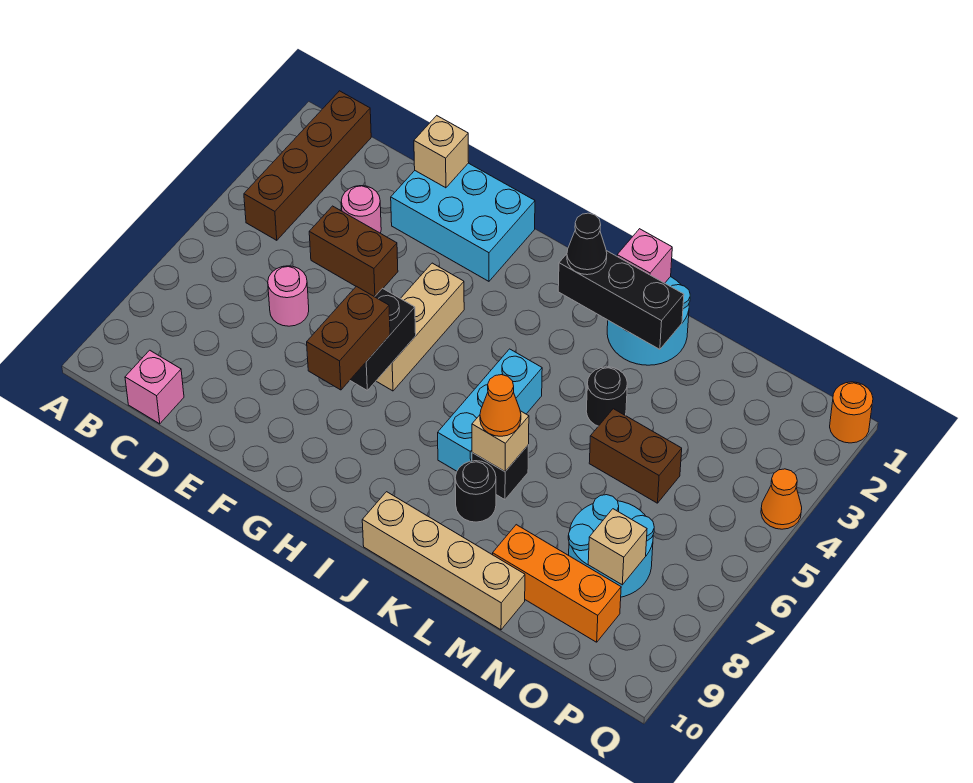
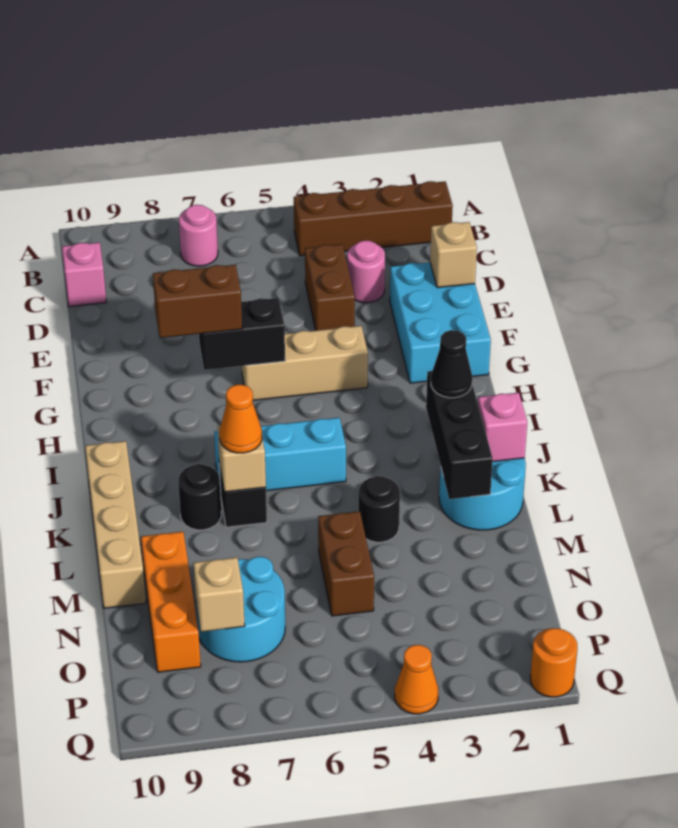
pink round brick D6 level 1 -> pink round brick B7 level 1

